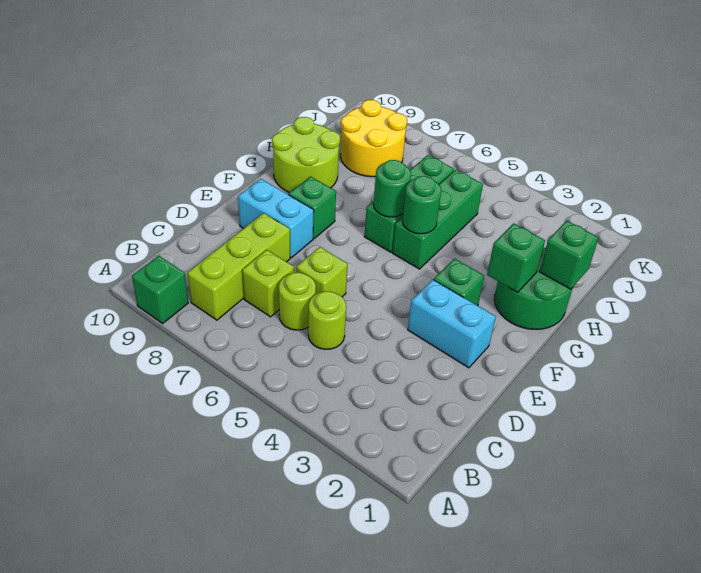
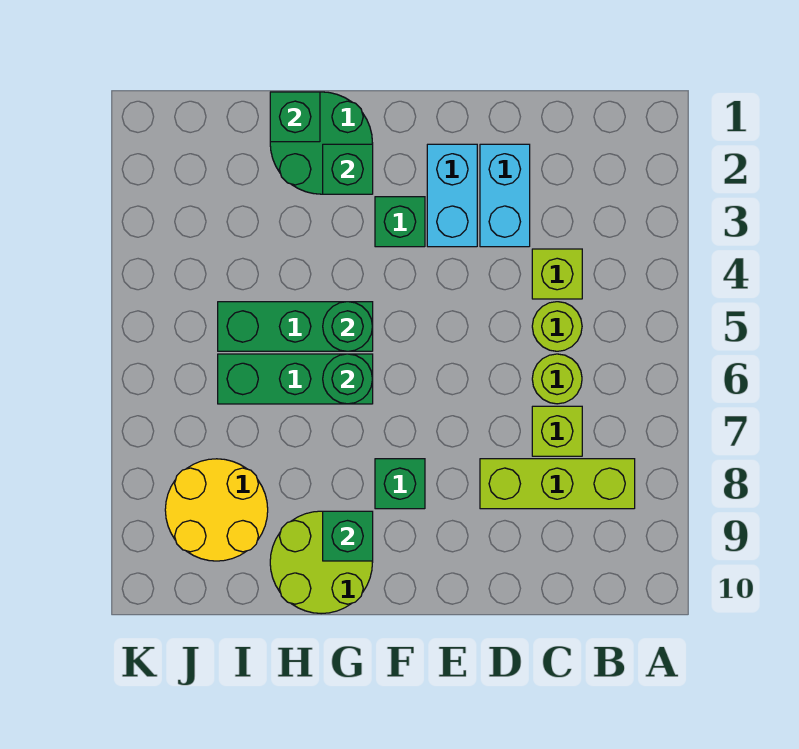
green brick A9 level 1 -> green brick G9 level 2
lime brick D6 level 1 -> lime brick C4 level 1
cyan brick E8:E9 level 1 -> cyan brick D2:D3 level 1

